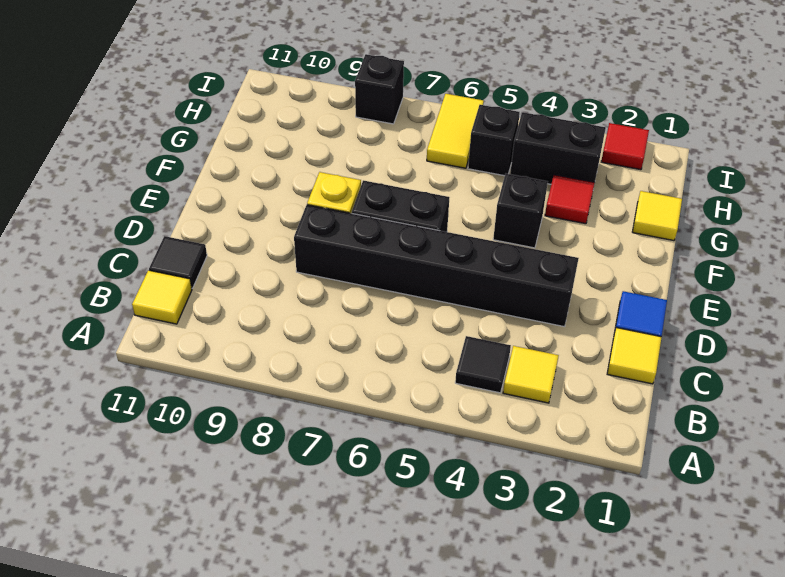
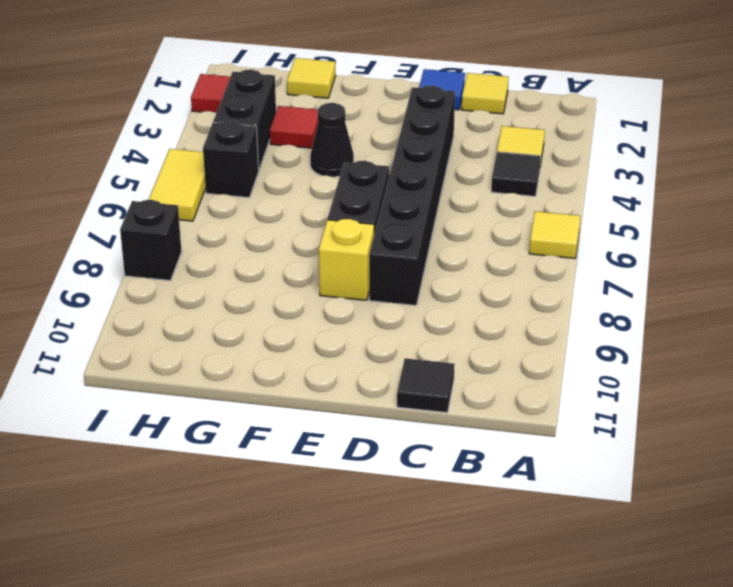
yellow tile B11 level 1 -> yellow tile A6 level 1
black brick F4 level 1 -> black cone F4 level 1
yellow tile H6:I6 level 1 -> yellow tile I5:I6 level 1

